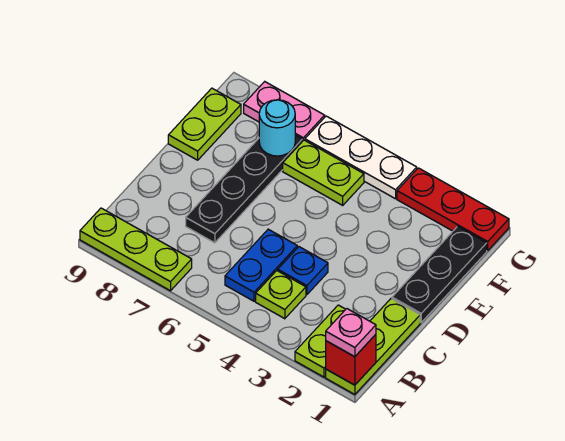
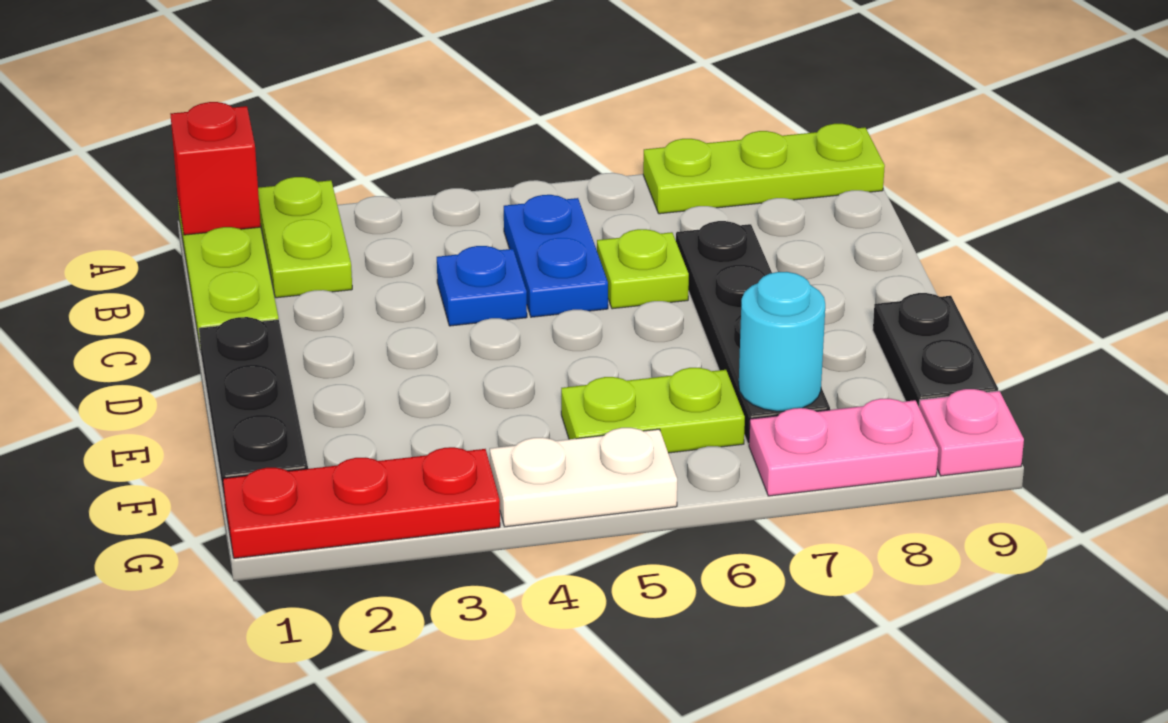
pink plate A1 level 3 -> pink plate G9 level 1
lime plate B4 level 1 -> lime plate C6 level 1
lime plate E9:F9 level 1 -> black plate E9:F9 level 1
white plate G4:G6 level 1 -> white plate G4:G5 level 1

